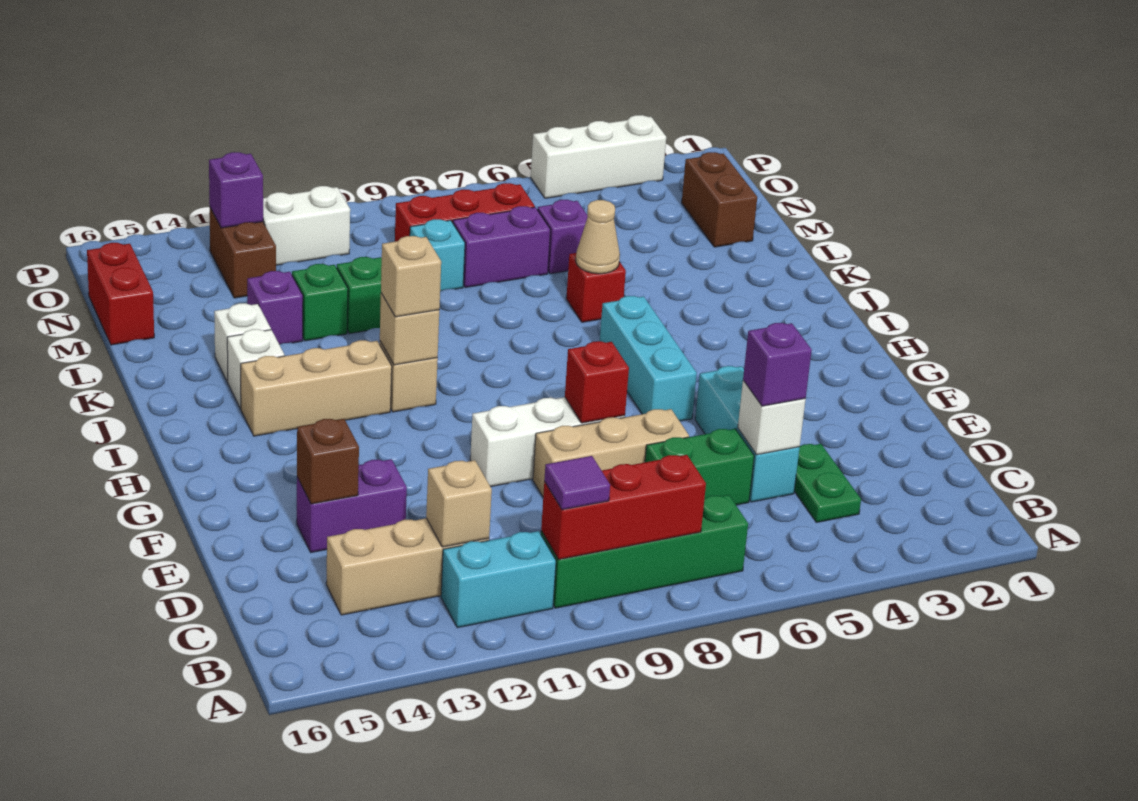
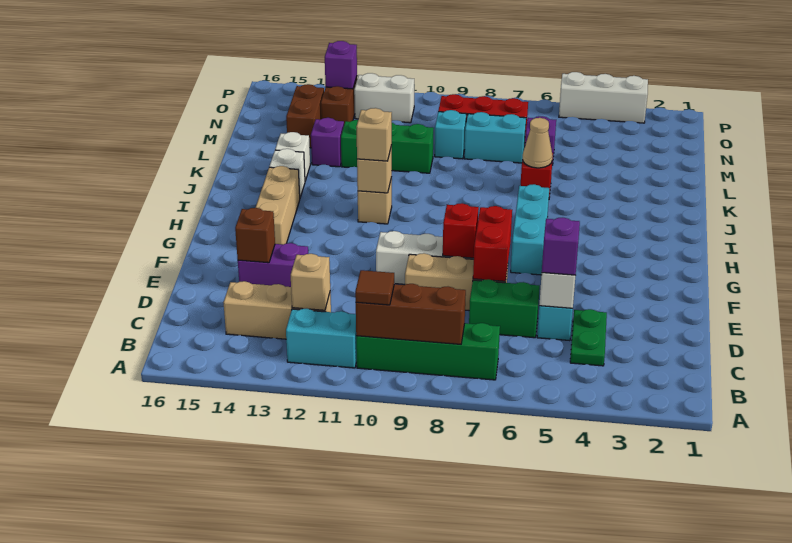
red brick B8:B10 level 2 -> brown brick B8:B10 level 2
purple tile B10 level 3 -> brown tile B10 level 3
tan brick I12:I14 level 1 -> tan brick G14:I14 level 1
brown brick M2:N2 level 1 -> brown brick M14:N14 level 1
purple brick M7:M8 level 1 -> cyan brick M7:M8 level 1
red brick M16:N16 level 1 -> red brick E7:F7 level 2

